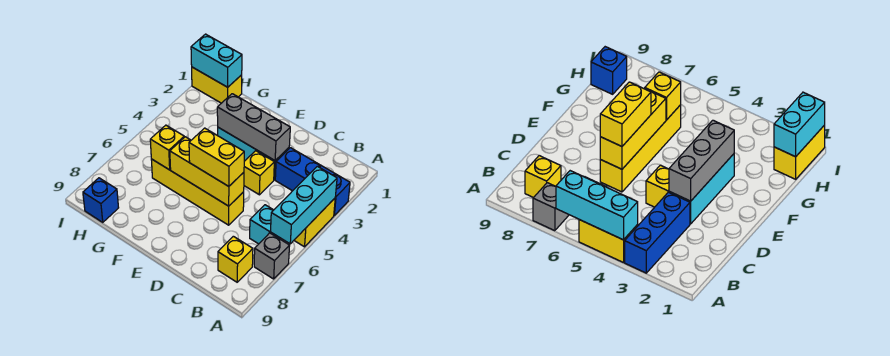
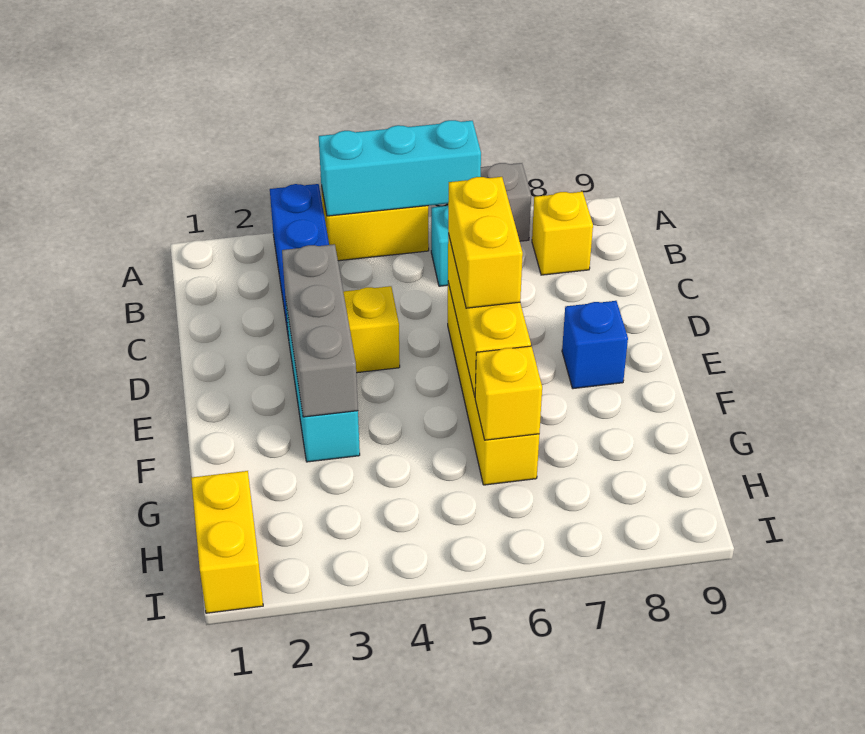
cyan brick H1:I1 level 2 -> none
blue brick H9 level 1 -> blue brick E8 level 1

